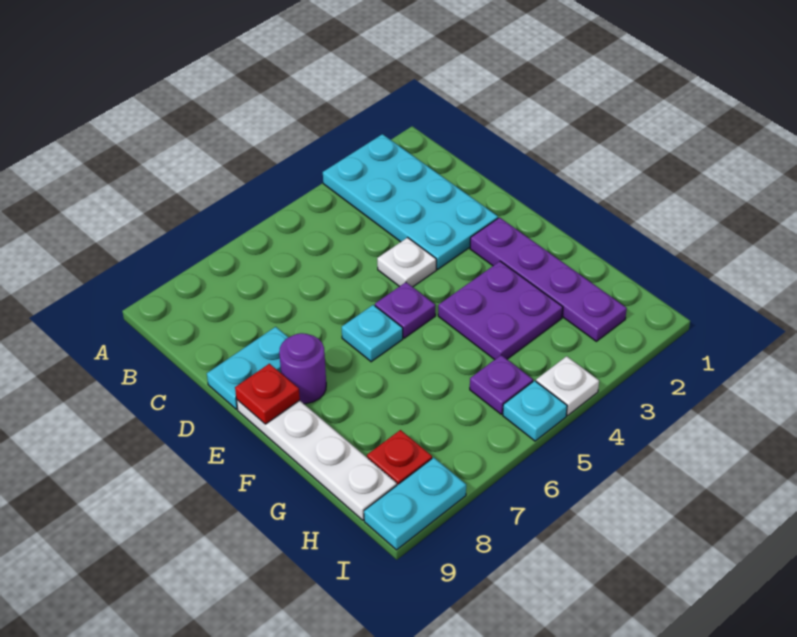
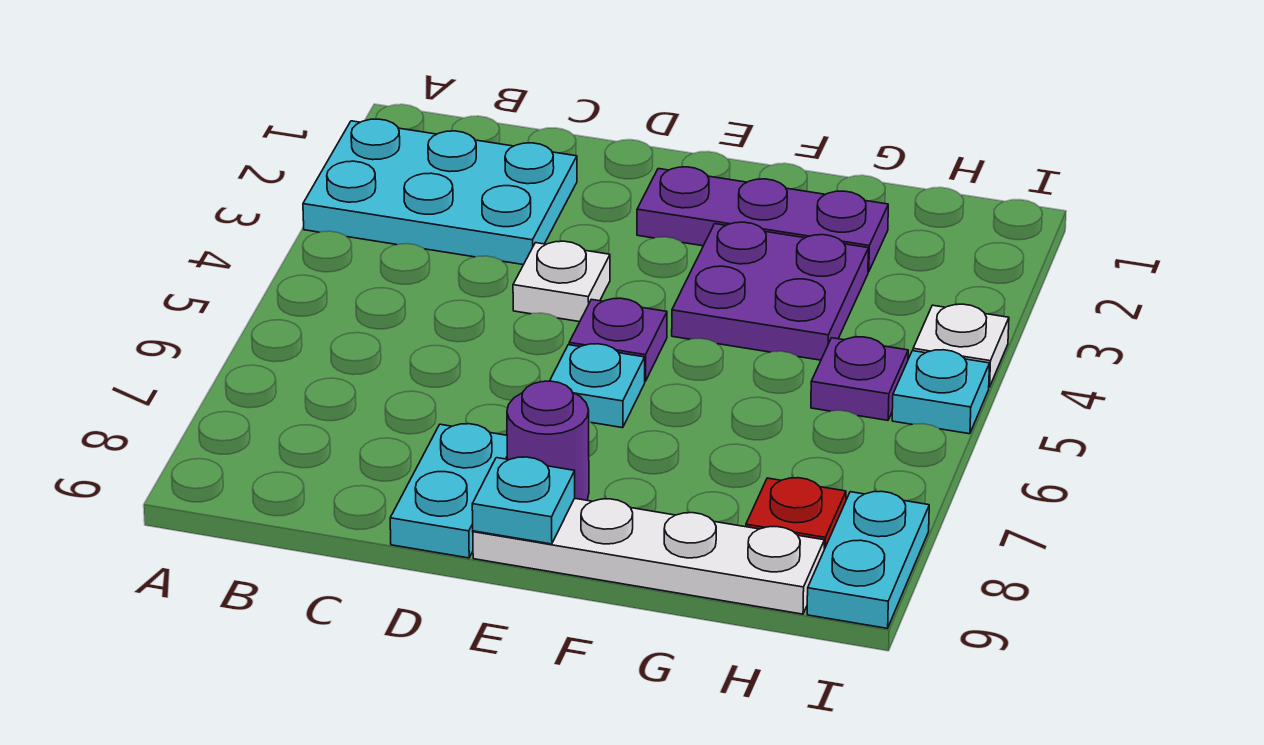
cyan plate A2:D3 level 1 -> cyan plate A2:C3 level 1
purple plate E2:H2 level 1 -> purple plate E2:G2 level 1
red plate E9 level 2 -> cyan plate E9 level 2

